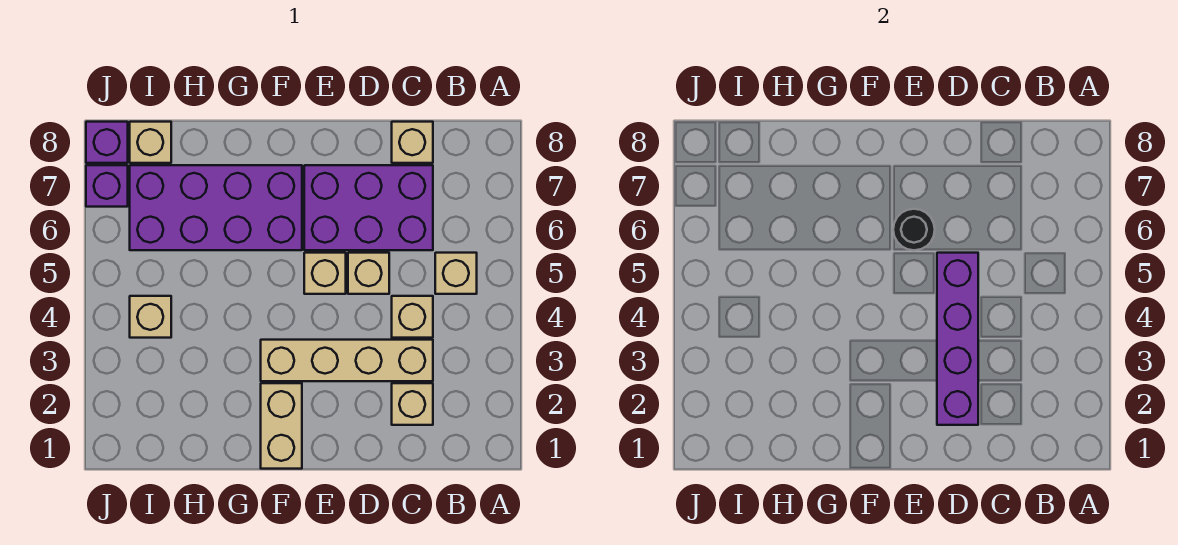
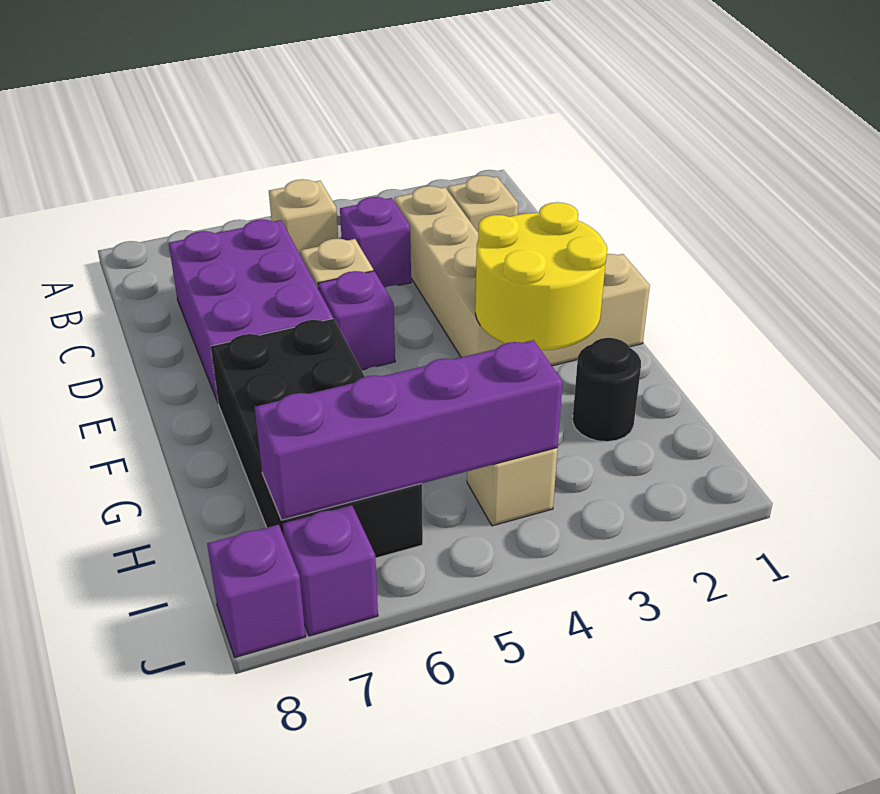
tan brick C4 level 1 -> purple brick C4 level 1
tan brick C8 level 1 -> none
purple brick D2:D5 level 2 -> purple brick I4:I7 level 2
tan brick E5 level 1 -> purple brick E5 level 1
black round brick E6 level 2 -> black round brick H2 level 1
none -> yellow round brick F2:G3 level 2
purple brick F6:I7 level 1 -> black brick F6:I7 level 1
tan brick I8 level 1 -> none

